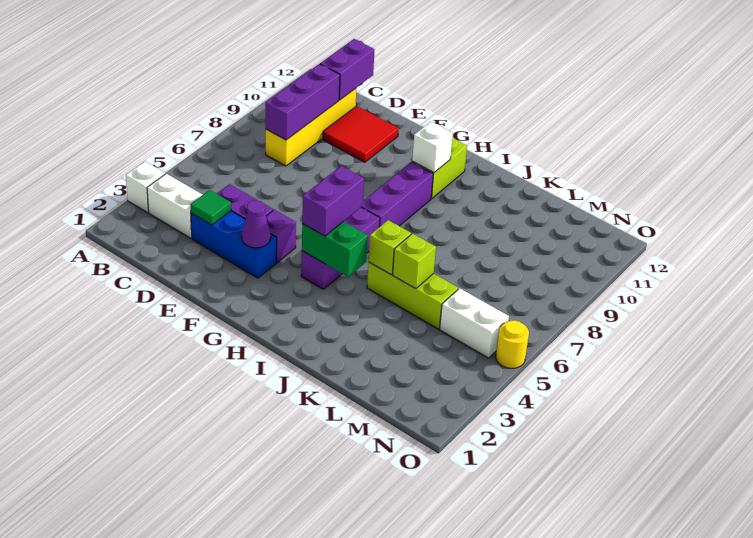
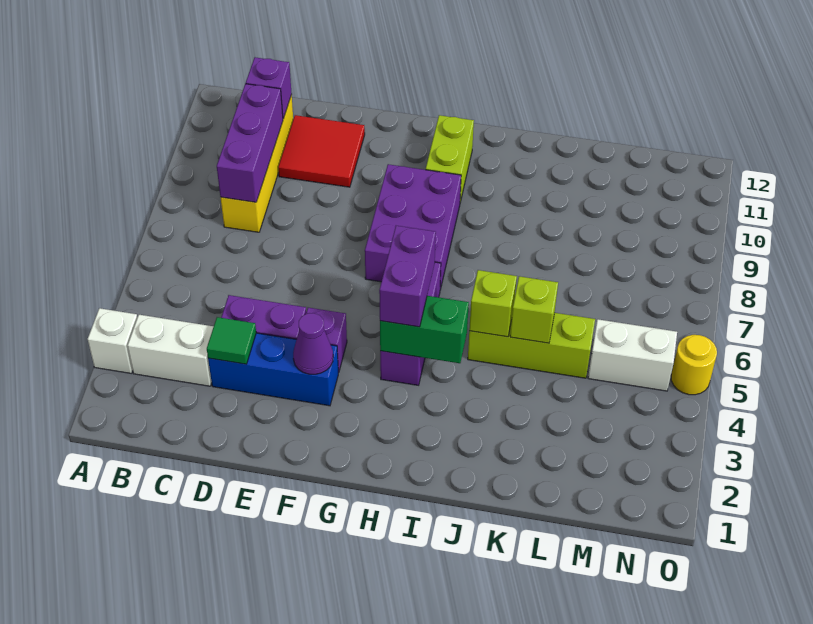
purple brick C11:C12 level 2 -> purple brick C11 level 2
purple brick H7:H9 level 1 -> purple brick G7:H9 level 1
white brick H10 level 2 -> none

